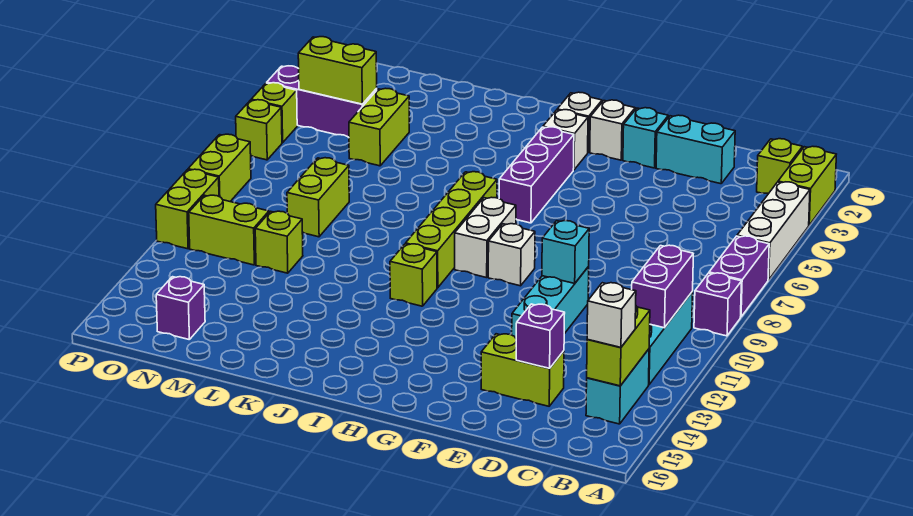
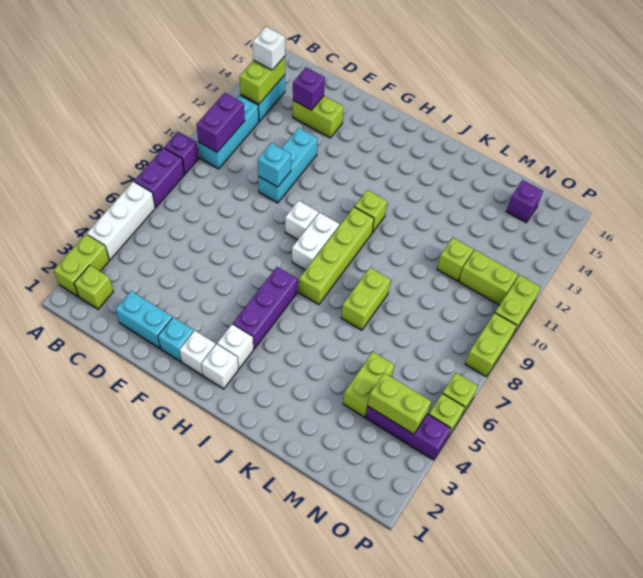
lime brick M8:M9 level 1 -> lime brick K7:K8 level 1

